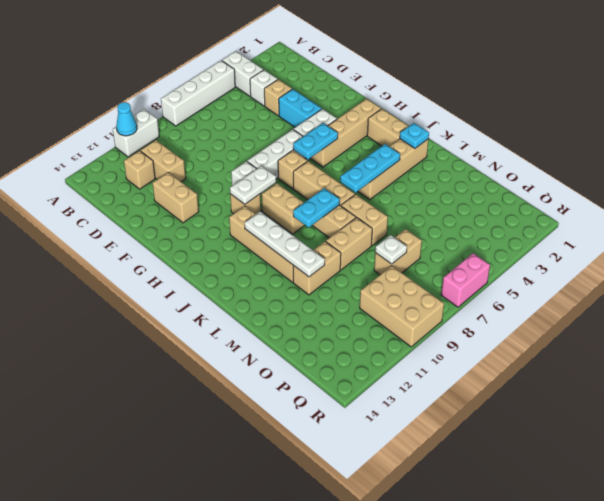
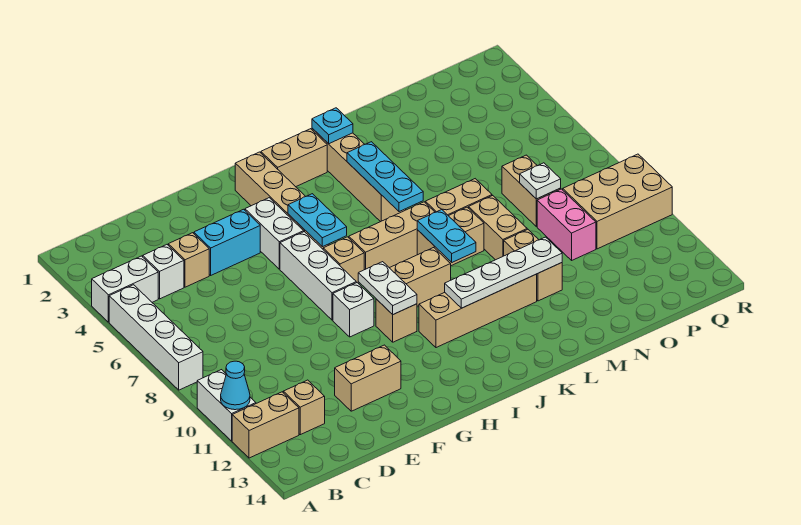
tan brick C11:D11 level 1 -> tan brick A12:B12 level 1
pink brick R6:R7 level 1 -> pink brick O9:O10 level 1

